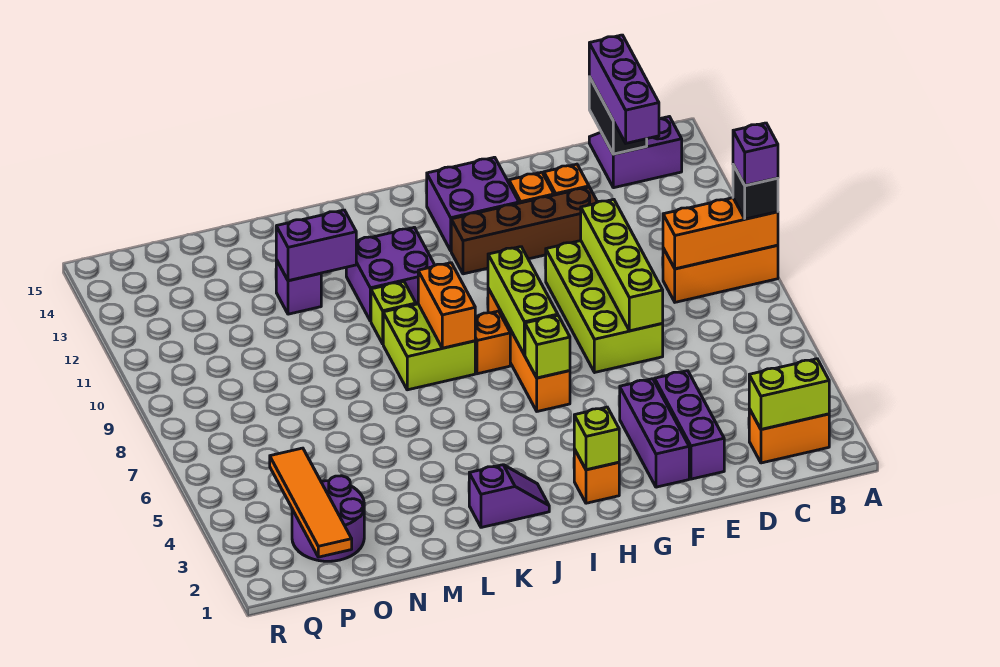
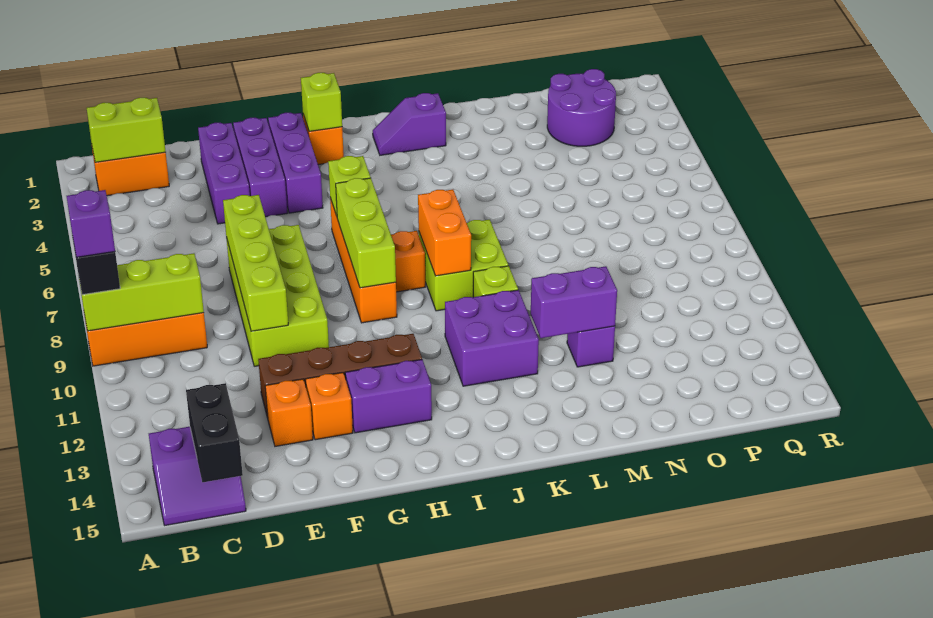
orange brick A9:C9 level 2 -> lime brick A9:C9 level 2
purple brick C13:C15 level 3 -> purple brick G2:G4 level 1
purple brick G13:H14 level 1 -> purple brick G13:H13 level 1
orange tile P1:P4 level 2 -> none

